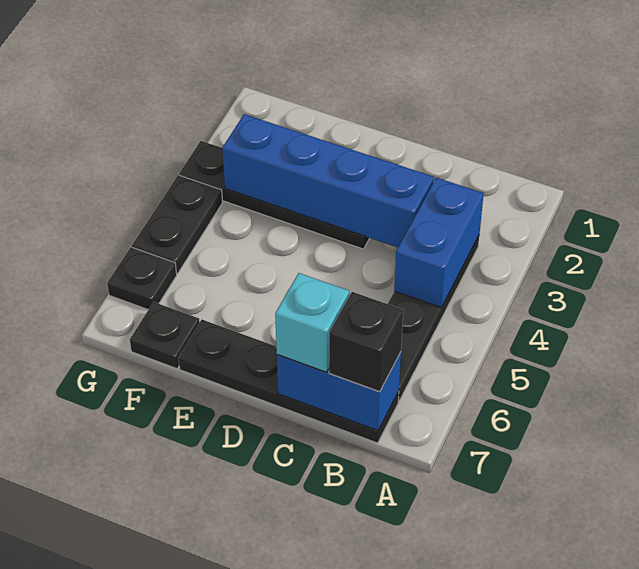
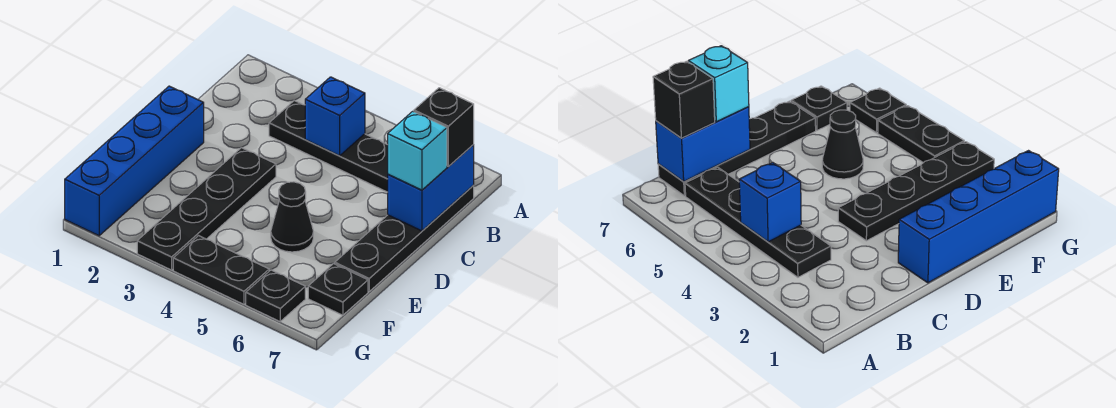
blue brick B3:B4 level 2 -> blue brick B4 level 2
blue brick C3:F3 level 2 -> blue brick D1:G1 level 1
none -> black cone E5 level 1

